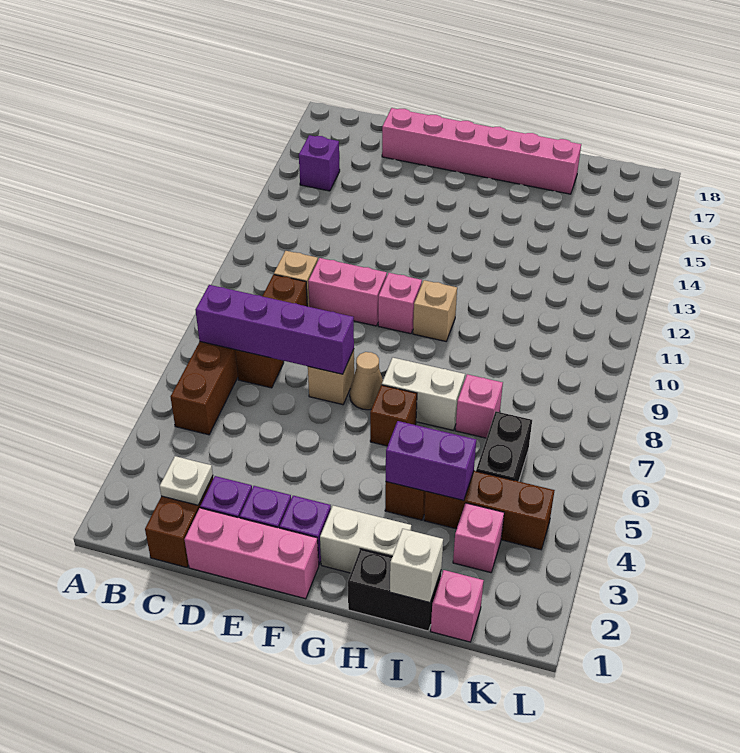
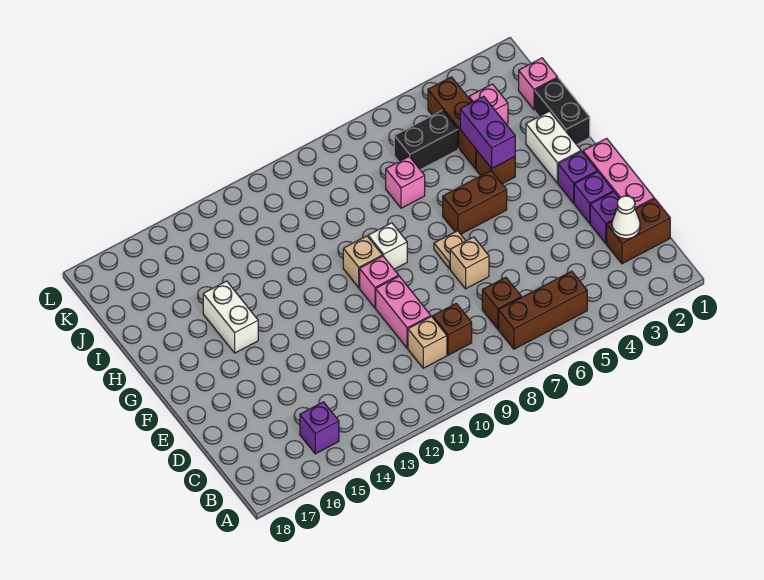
purple brick B7:E7 level 2 -> none
white plate C2 level 2 -> white cone C2 level 2
pink brick D17:I17 level 1 -> none
tan cone F7 level 1 -> tan plate F7 level 1
brown brick G6 level 1 -> brown brick G5:G6 level 1
white brick G7:H7 level 1 -> white brick G15:H15 level 1
white brick I1 level 2 -> white brick G9 level 1

